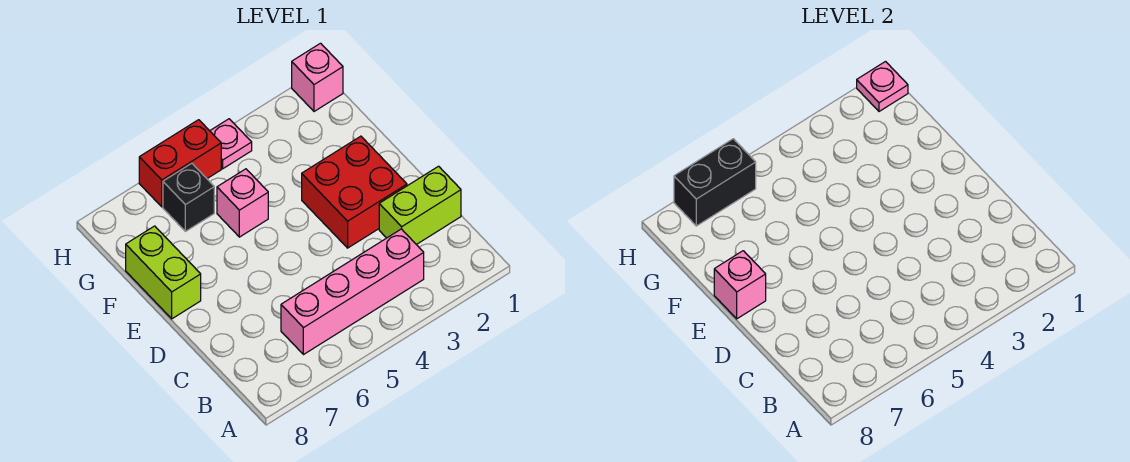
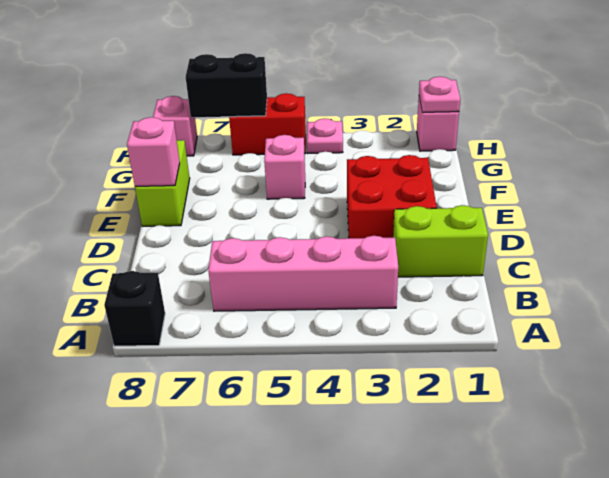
black brick G6 level 1 -> black brick A8 level 1
none -> pink brick H8 level 1

